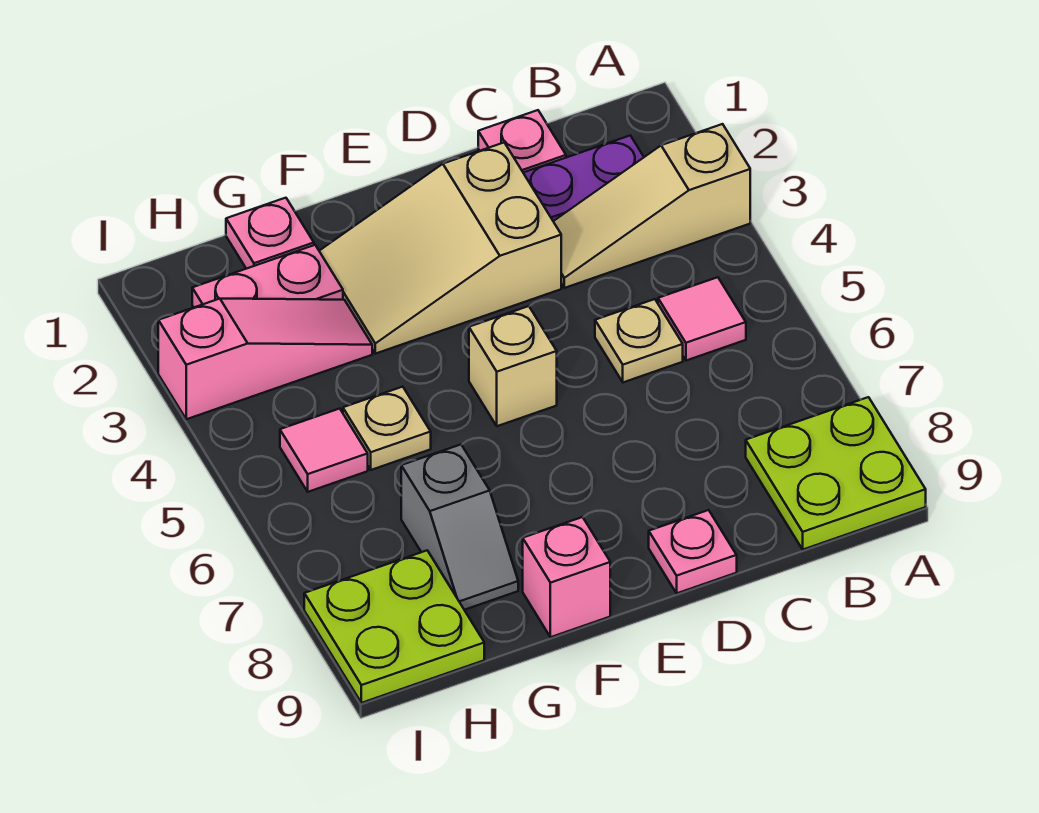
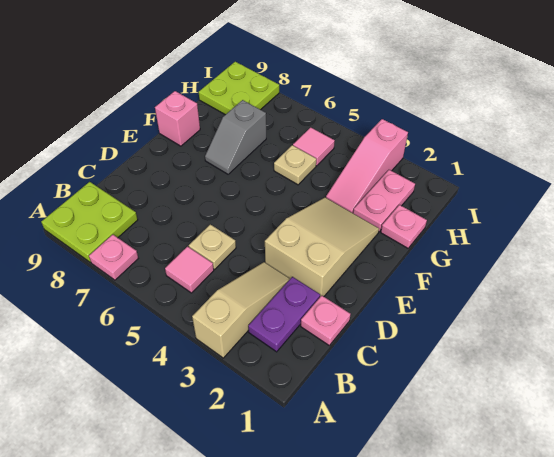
pink plate D9 level 1 -> pink plate A7 level 1
tan brick E5 level 1 -> none
grey slope G7:G8 level 1 top 7 -> grey slope F7:G7 level 1 top G

